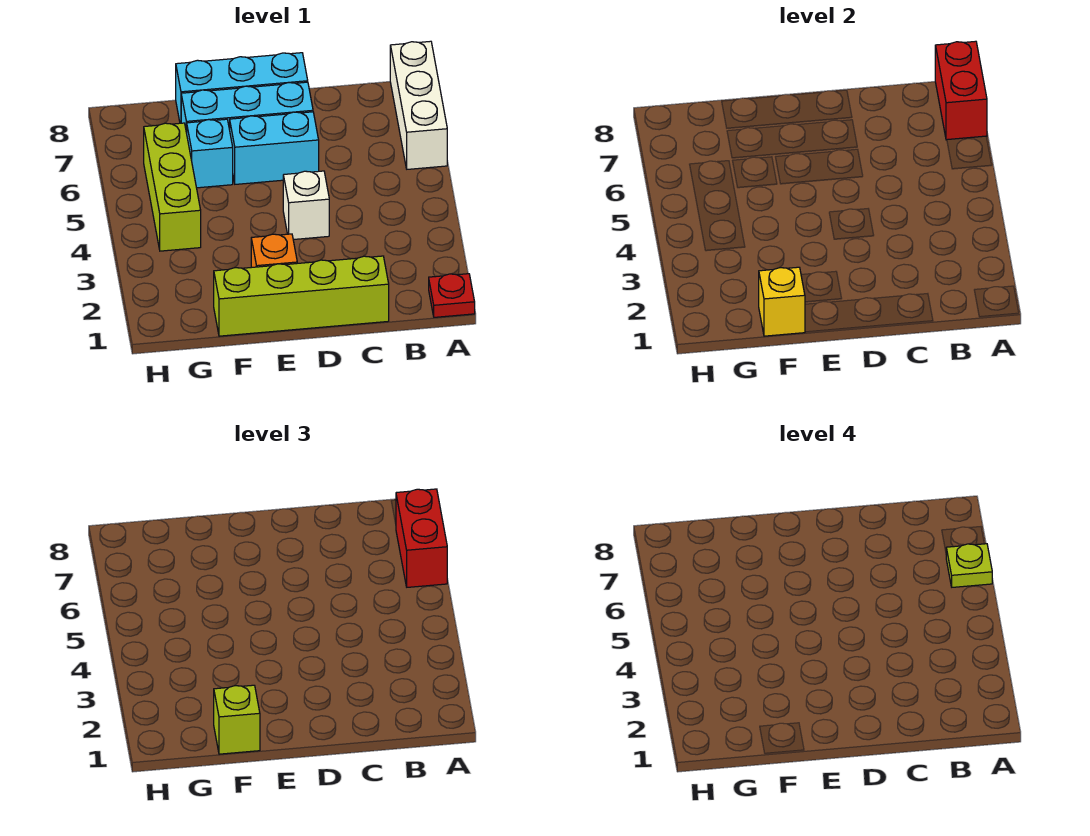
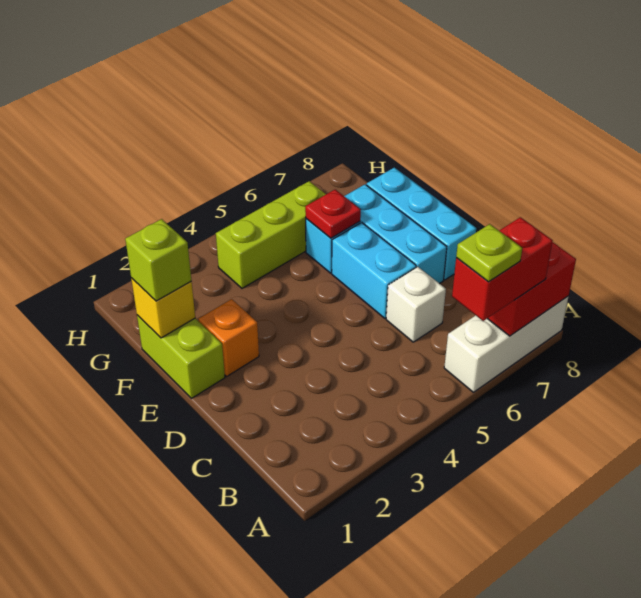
red plate A1 level 1 -> red plate F6 level 2
lime brick C1:F1 level 1 -> lime brick E1:F1 level 1
white brick D4 level 1 -> white brick C6 level 1

